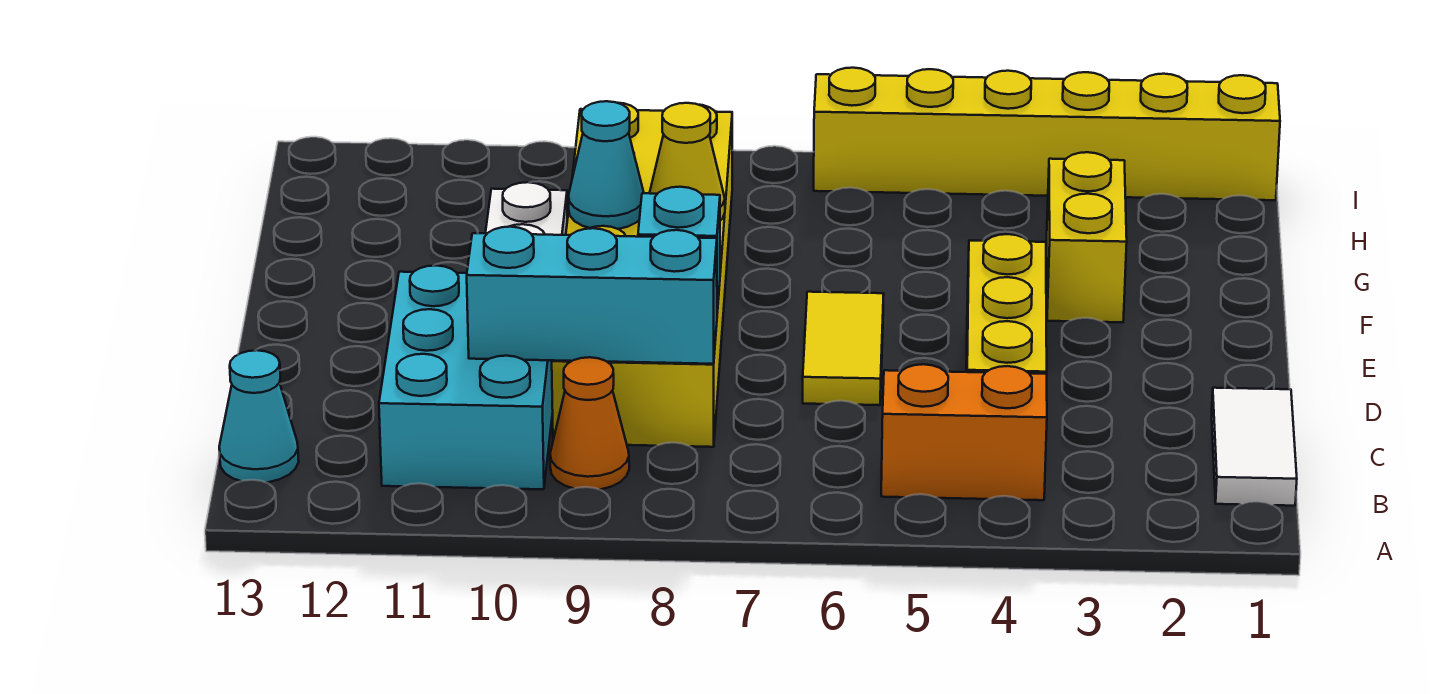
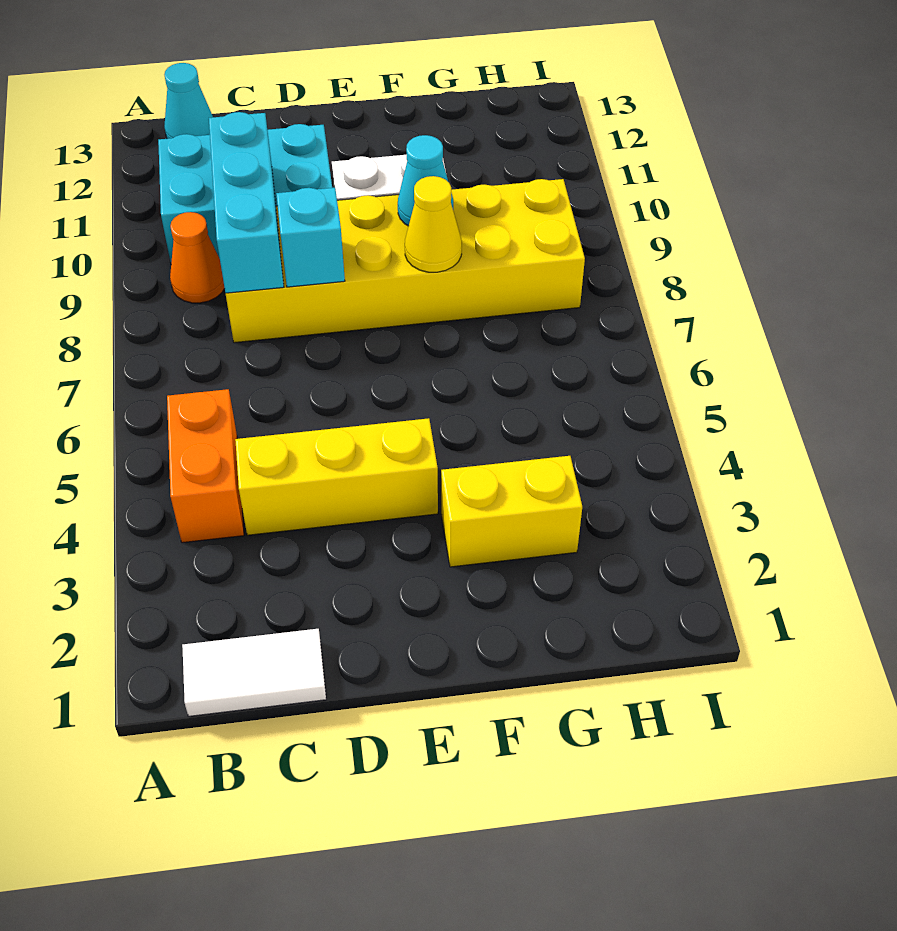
yellow tile D6:E6 level 1 -> none
yellow brick I1:I6 level 1 -> none

